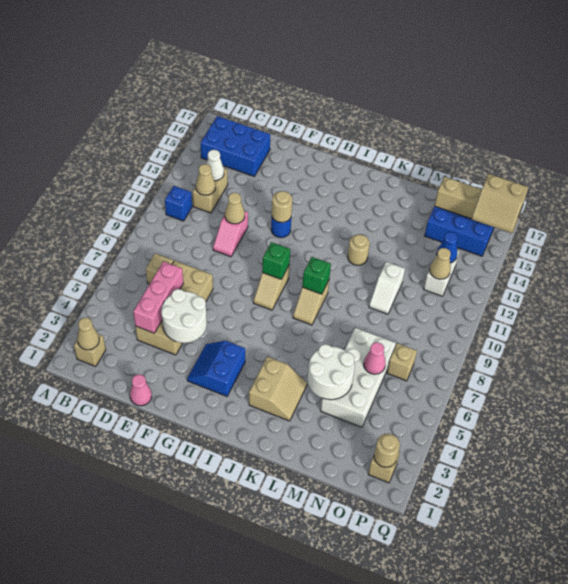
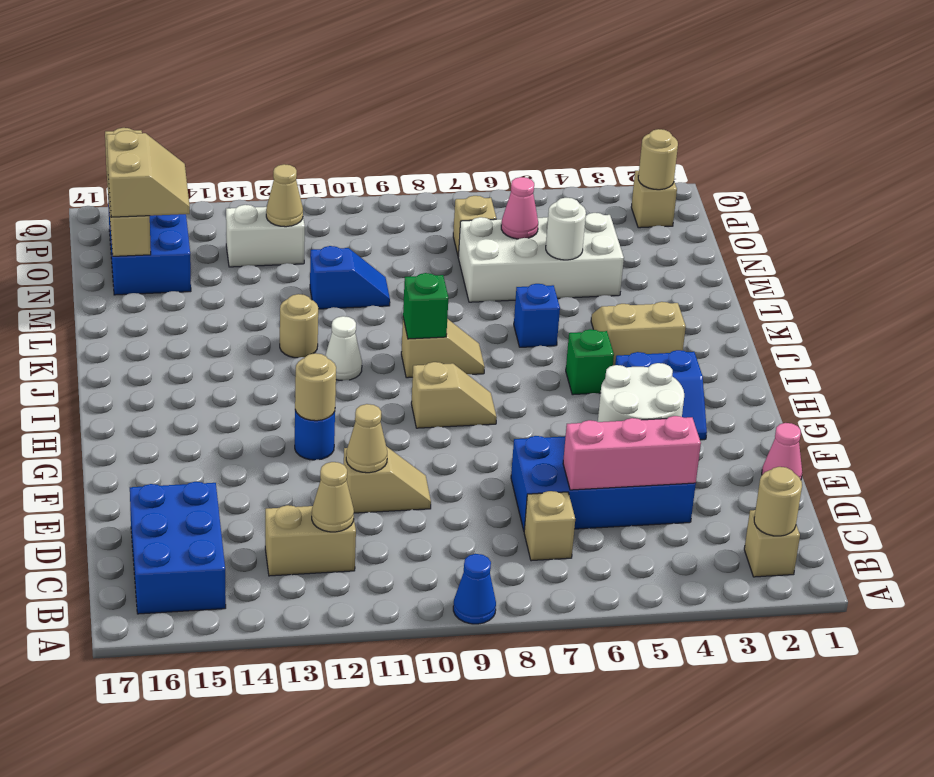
tan cone B2 level 2 -> tan round brick B2 level 2
blue brick B11 level 1 -> blue brick K6 level 1
white cone C13 level 2 -> white cone J11 level 1
tan brick D4:E7 level 1 -> blue brick D4:E7 level 1
pink slope E10:E11 level 1 top 11 -> tan slope E10:E11 level 1 top 11
green brick H9 level 2 -> green brick I5 level 1
white round brick L4:M5 level 2 -> white round brick M5 level 2
white slope M10:M11 level 1 top 11 -> blue slope M10:M11 level 1 top 11
blue cone O13 level 2 -> blue cone A9 level 1
tan slope P15:Q16 level 3 top 16 -> tan slope N15:O16 level 3 top 16

